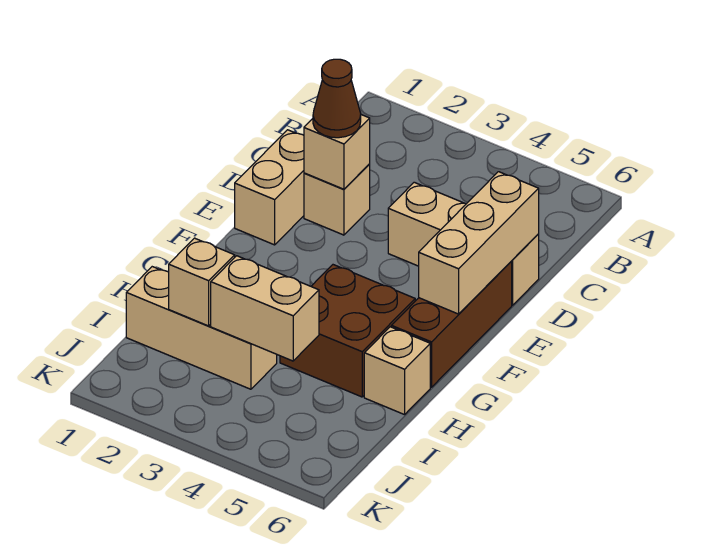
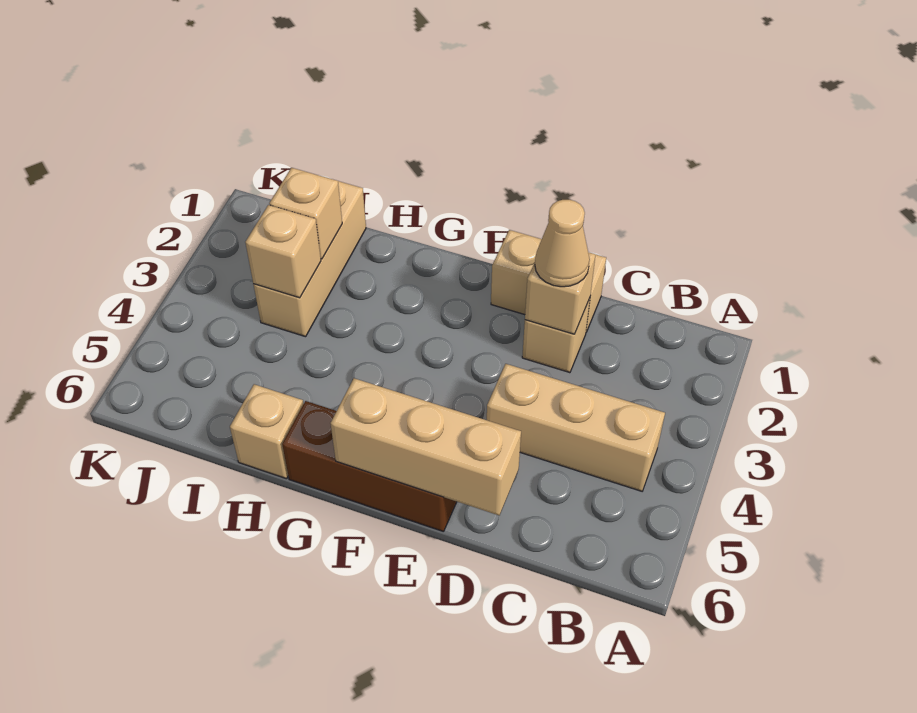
brown cone D2 level 3 -> tan cone D2 level 3
tan brick D4:D6 level 1 -> tan brick B4:D4 level 1
brown brick G4:H5 level 1 -> none
tan brick I3:I4 level 2 -> tan brick I3 level 2

